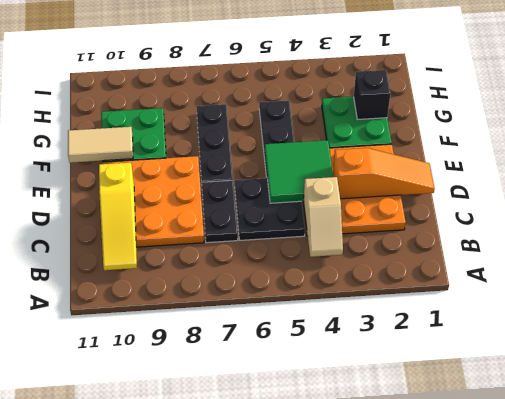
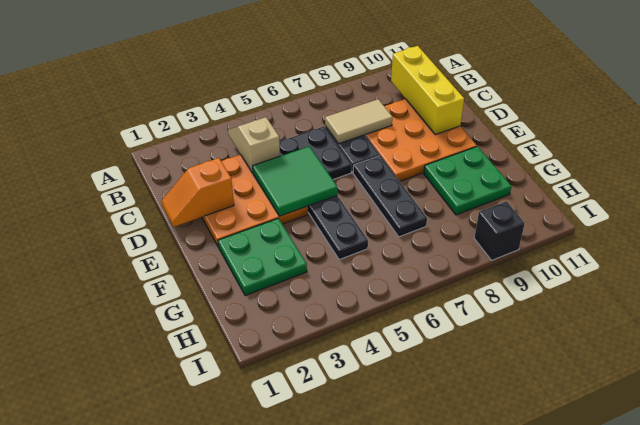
yellow slope B10:D10 level 2 top D -> yellow brick B10:D10 level 2
orange slope D1:D3 level 2 top 3 -> orange slope D1:D2 level 2 top 2
tan tile F10:F11 level 2 -> tan tile C7:C8 level 2
black brick G2 level 2 -> black brick I9 level 1

